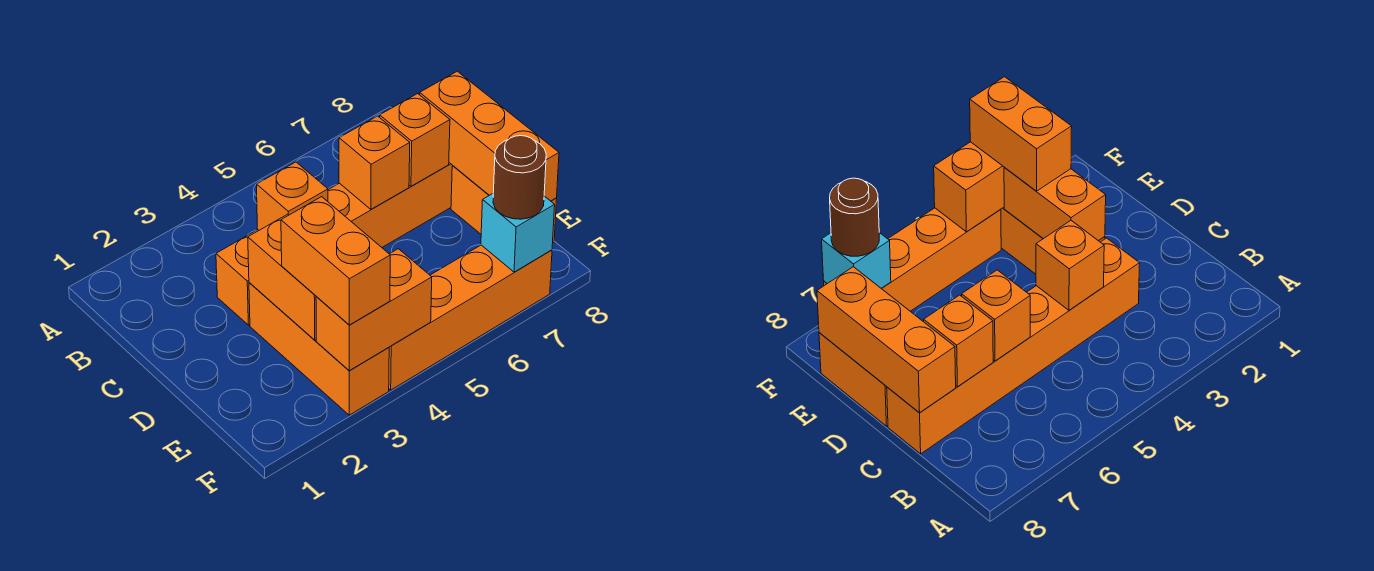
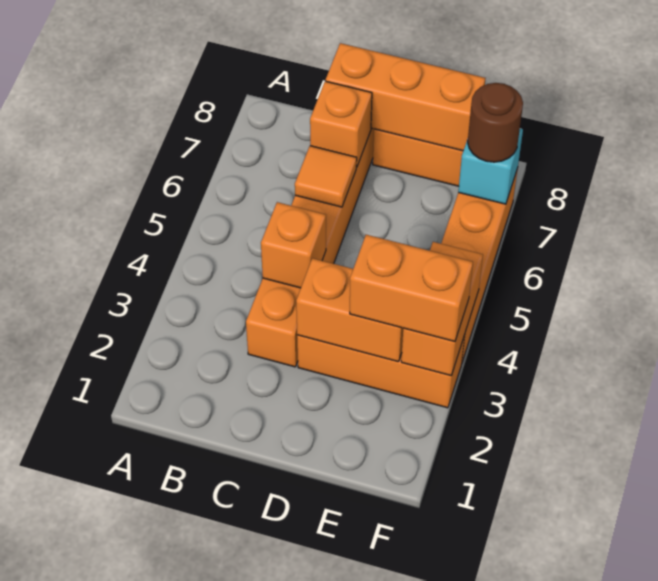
orange brick C6 level 2 -> orange tile C6 level 2

